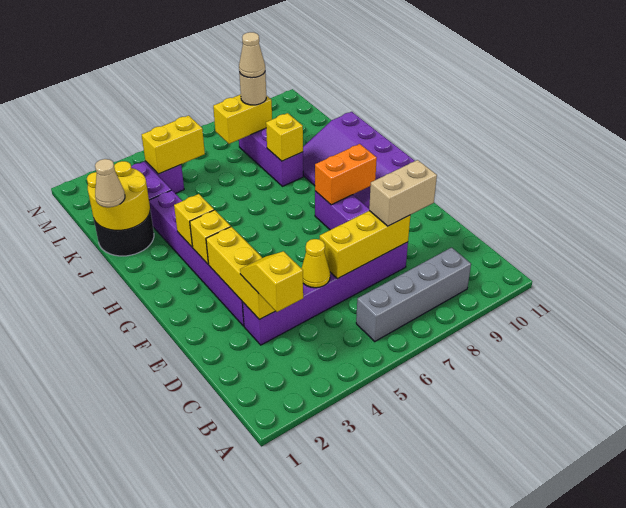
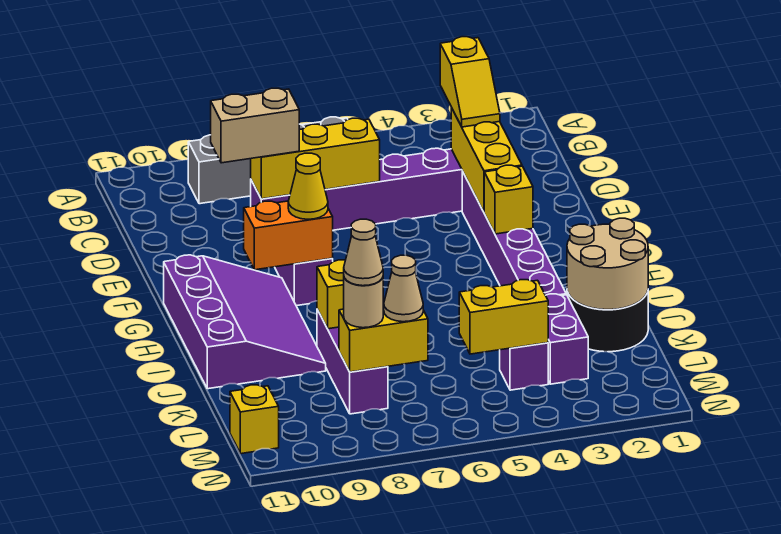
yellow cone D5 level 2 -> yellow cone G8 level 3
yellow brick H3 level 2 -> yellow brick M11 level 1
yellow round brick J1:K2 level 2 -> tan round brick J1:K2 level 2
tan cone J1 level 3 -> tan cone L7 level 3

